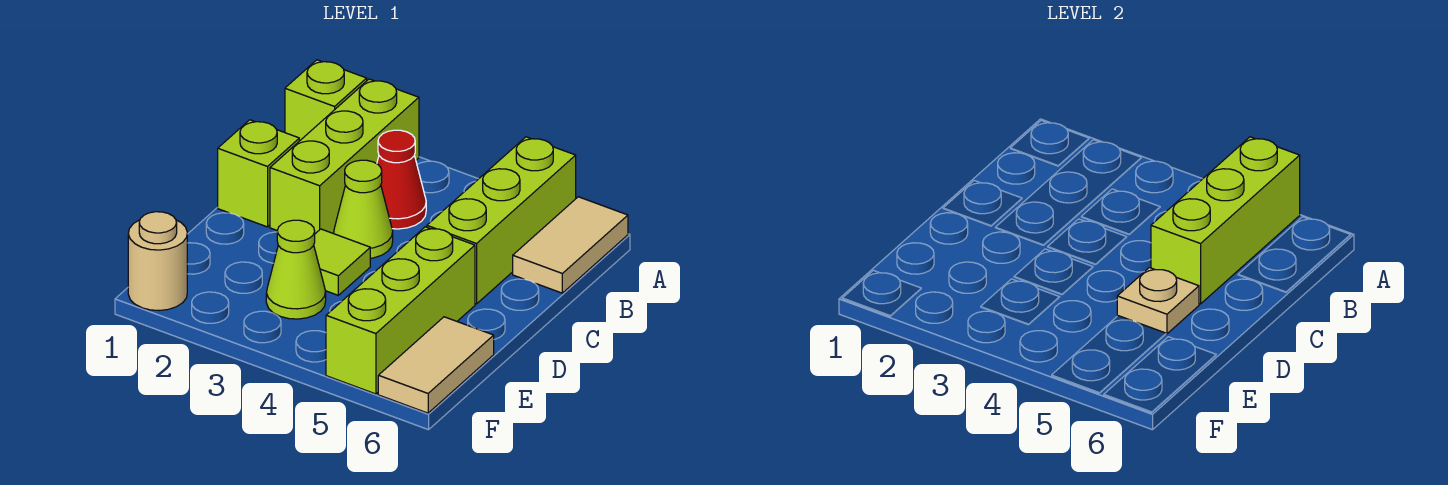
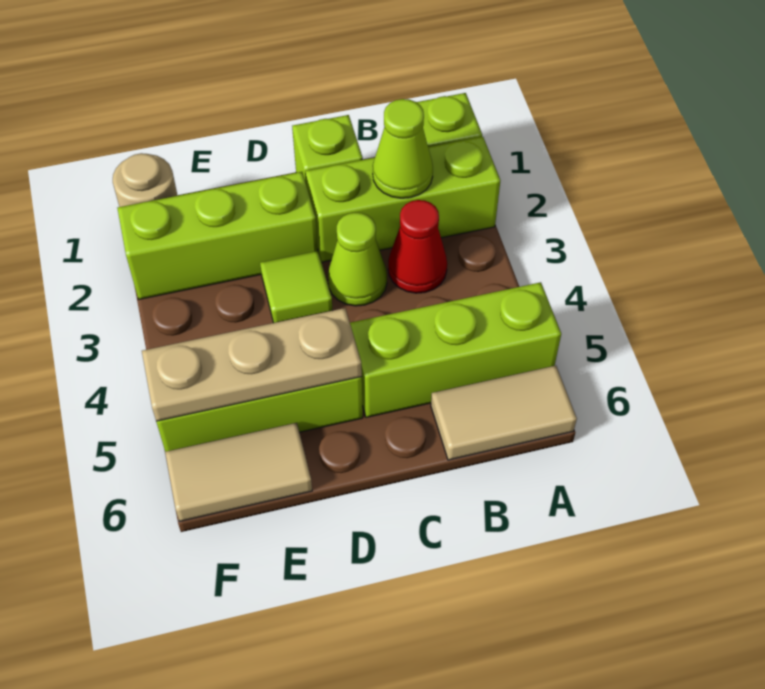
lime brick A5:C5 level 2 -> lime brick D2:F2 level 1
tan plate D5 level 2 -> tan plate D5:F5 level 2
lime cone E3 level 1 -> lime cone B2 level 2

